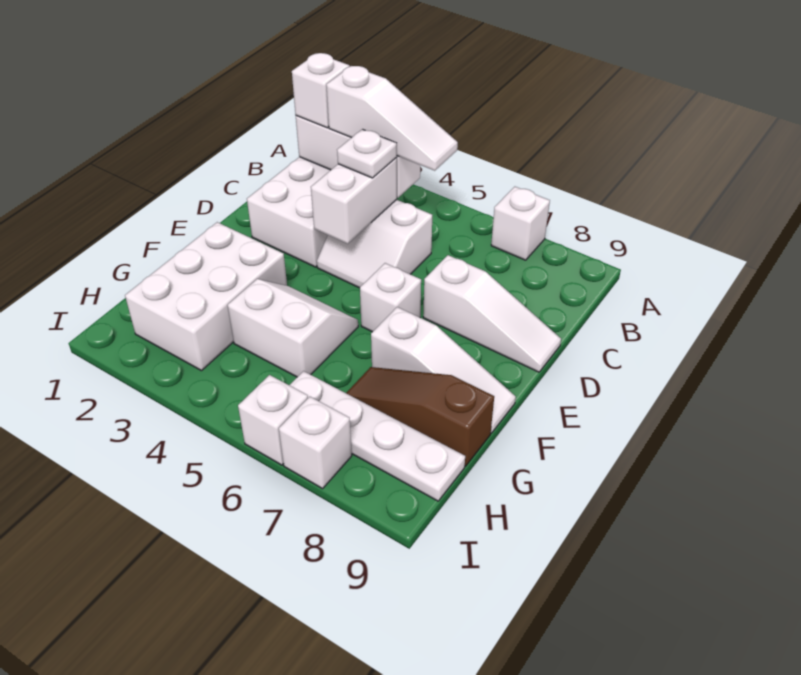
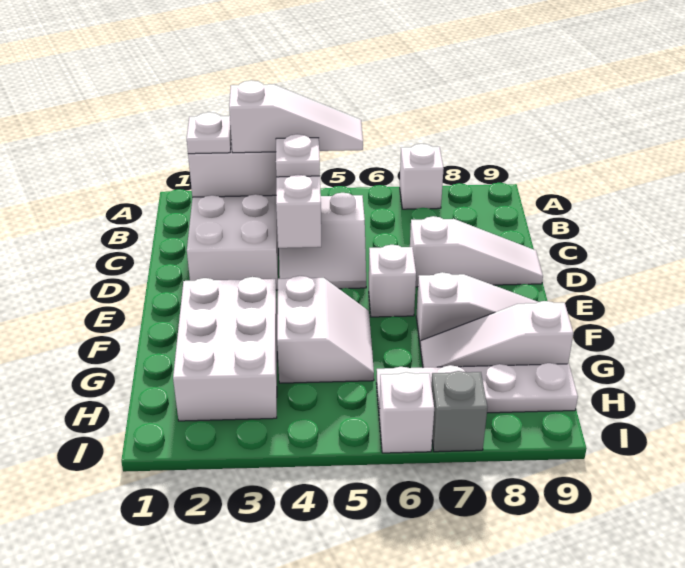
white brick B2 level 3 -> white plate B2 level 3
white slope F4:G5 level 1 top G -> white slope F4:G5 level 1 top 4
brown slope G7:G9 level 1 top 9 -> white slope G7:G9 level 1 top 9
white brick I7 level 1 -> grey brick I7 level 1

